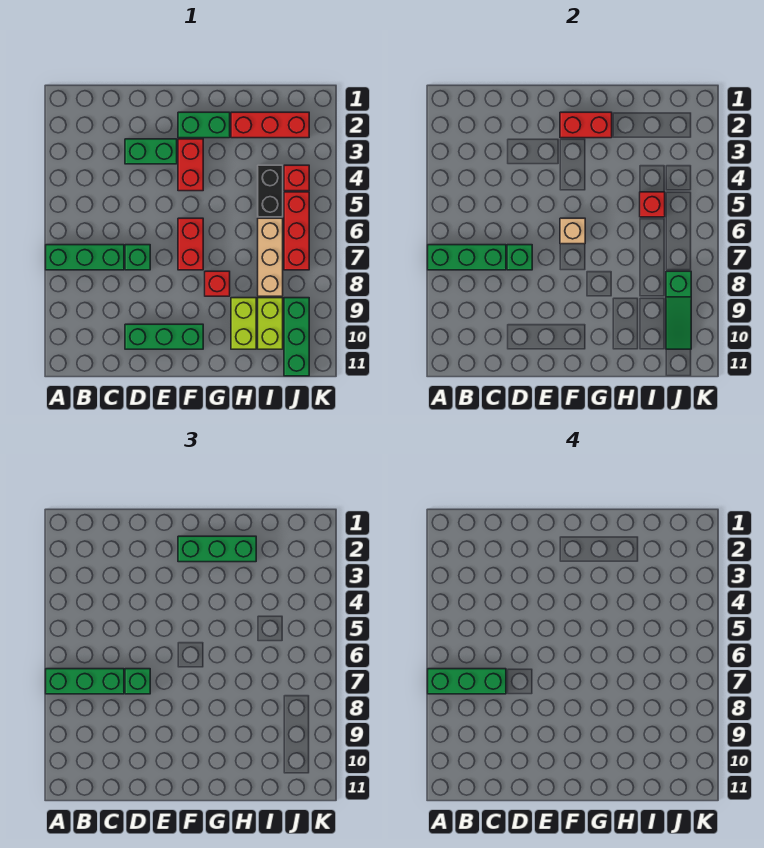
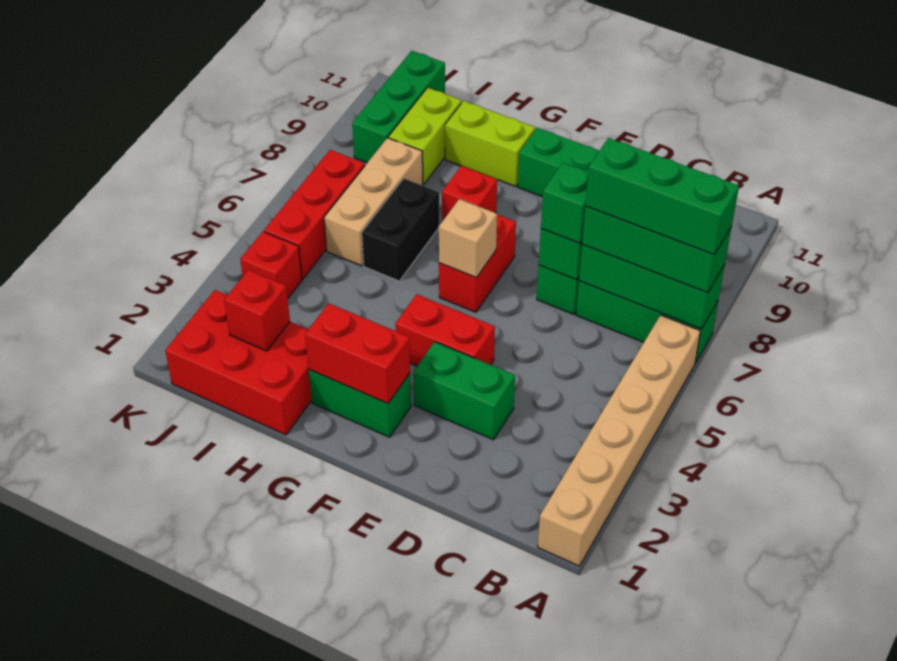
none -> tan brick A1:A6 level 1
green brick F2:H2 level 3 -> none
red brick F3:F4 level 1 -> red brick E4:F4 level 1
red brick H2:J2 level 1 -> red brick H1:J2 level 1
lime brick H9:H10 level 1 -> lime brick G10:H10 level 1
black brick I4:I5 level 1 -> black brick H6:H7 level 1
red brick I5 level 2 -> red brick I2 level 2
green slope J8:J10 level 2 top 8 -> none

